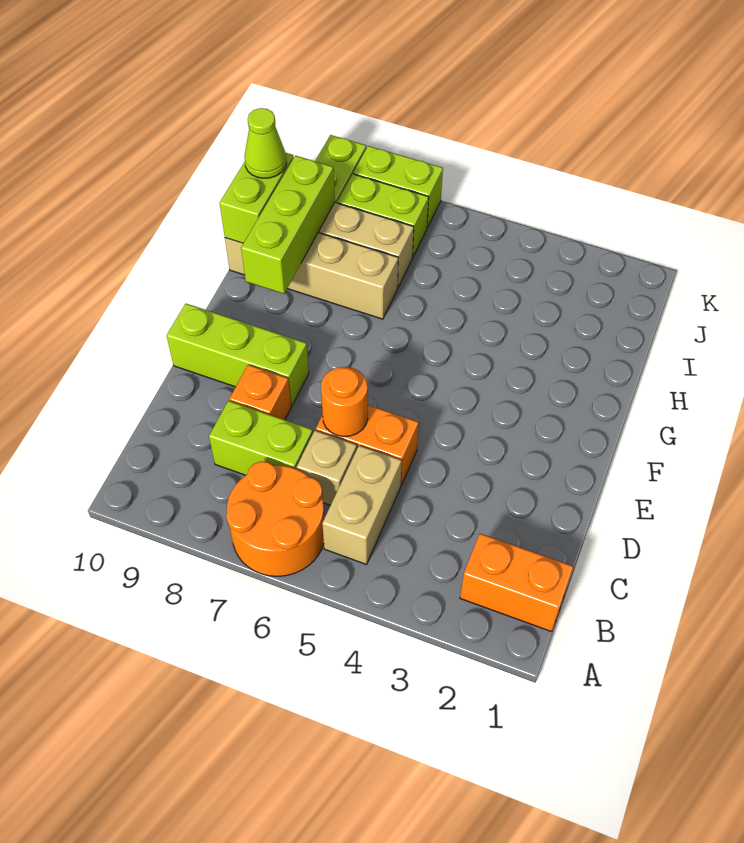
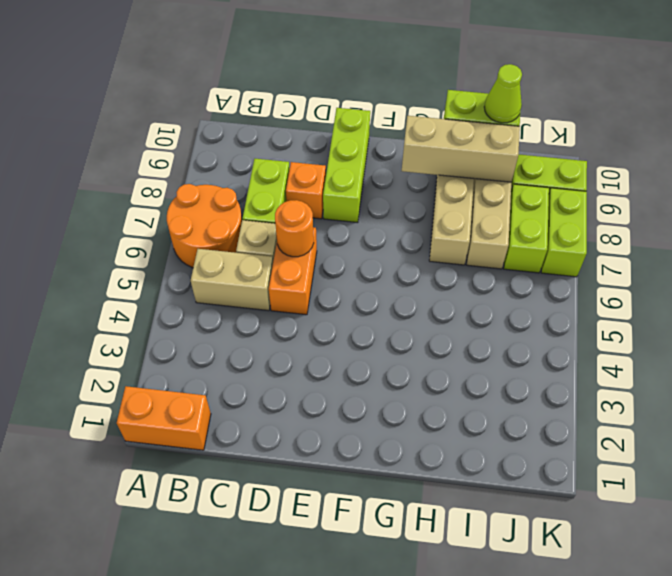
orange brick B1:B2 level 1 -> orange brick A1:B1 level 1
lime brick G9:I9 level 2 -> tan brick G9:I9 level 2

